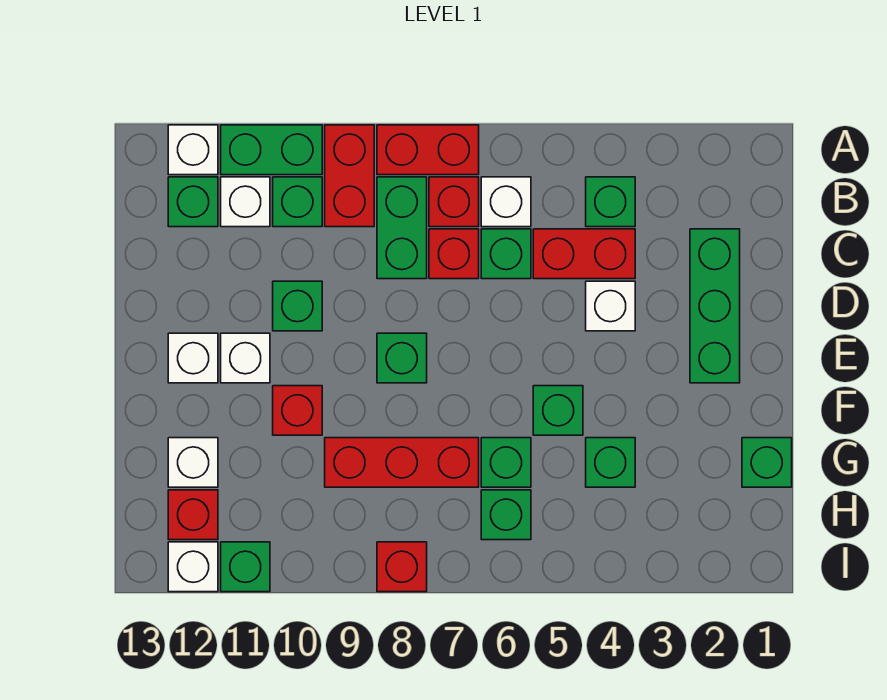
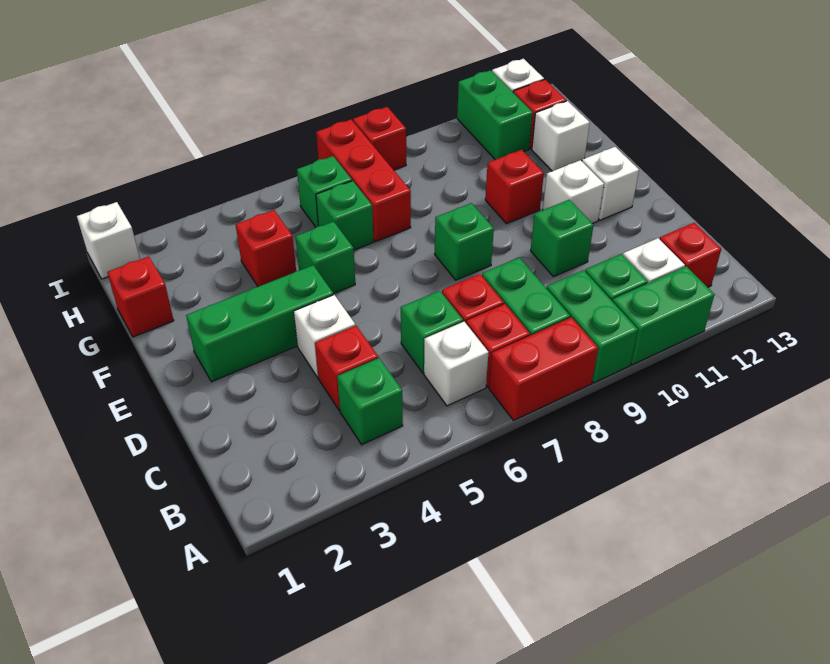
red brick A9:B9 level 1 -> green brick A9:B9 level 1
white brick A12 level 1 -> white brick I1 level 1
green brick B12 level 1 -> red brick B12 level 1
green brick C2:E2 level 1 -> green brick E2:E4 level 1
red brick C4:C5 level 1 -> red brick C4 level 1
green brick G1 level 1 -> red brick G1 level 1
green brick G4 level 1 -> red brick G4 level 1
red brick G7:G9 level 1 -> red brick G7:I7 level 1
green brick I11 level 1 -> green brick H11:I11 level 1

